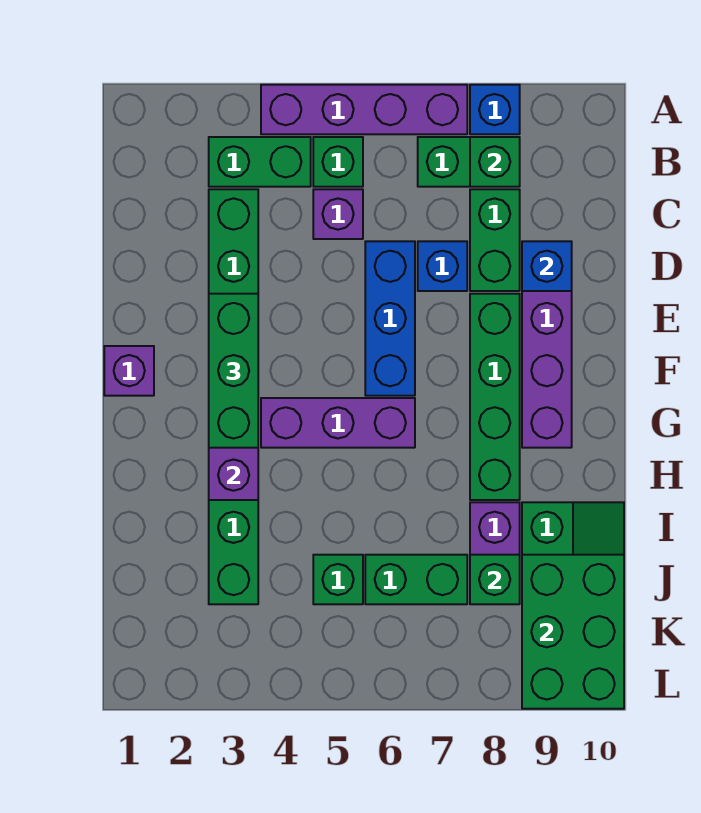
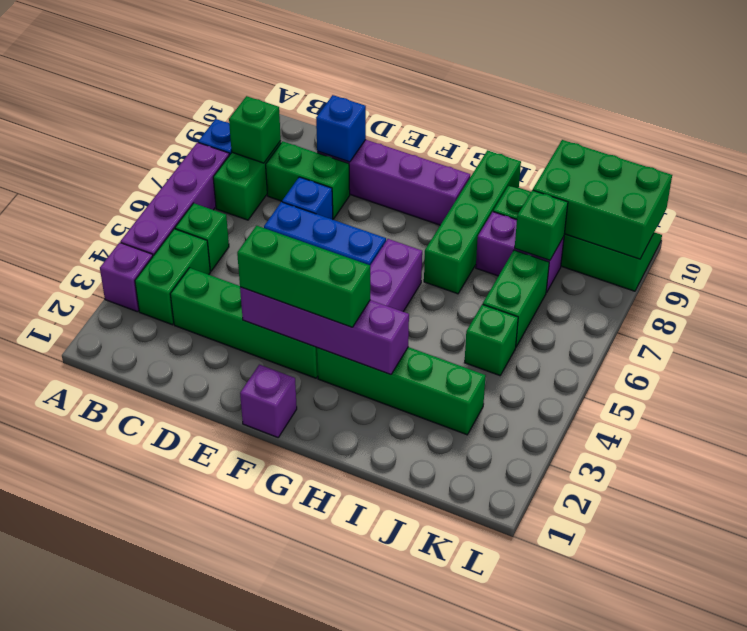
purple brick C5 level 1 -> purple brick A3 level 1
green brick E8:H8 level 1 -> green brick H7:H10 level 1

